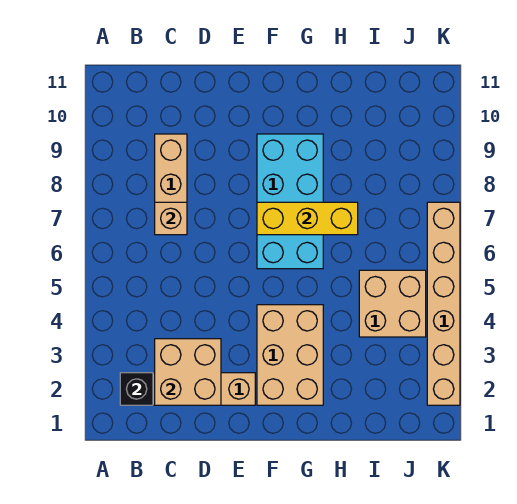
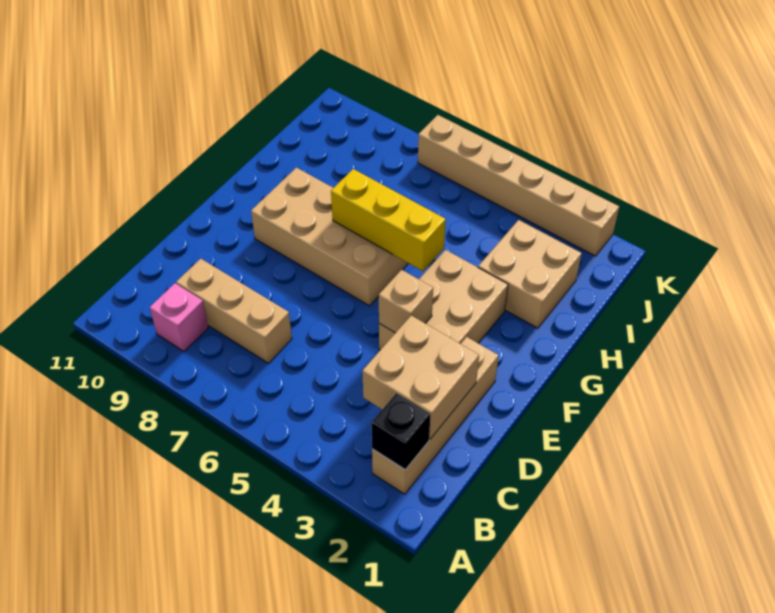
none -> pink brick B9 level 1
tan brick C7 level 2 -> tan brick E4 level 2
tan brick F2:G4 level 1 -> tan brick E3:G4 level 1
cyan brick F6:G9 level 1 -> tan brick F6:G9 level 1
yellow brick F7:H7 level 2 -> yellow brick G5:G7 level 2
tan brick I4:J5 level 1 -> tan brick H2:I3 level 1

